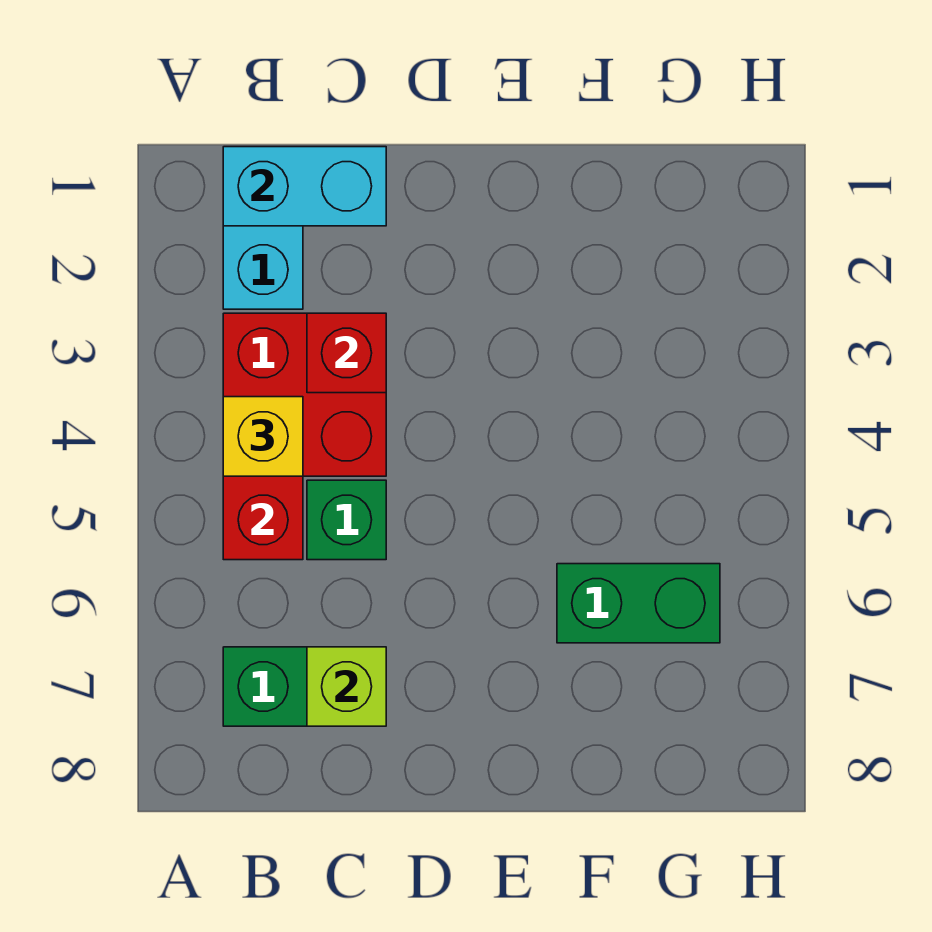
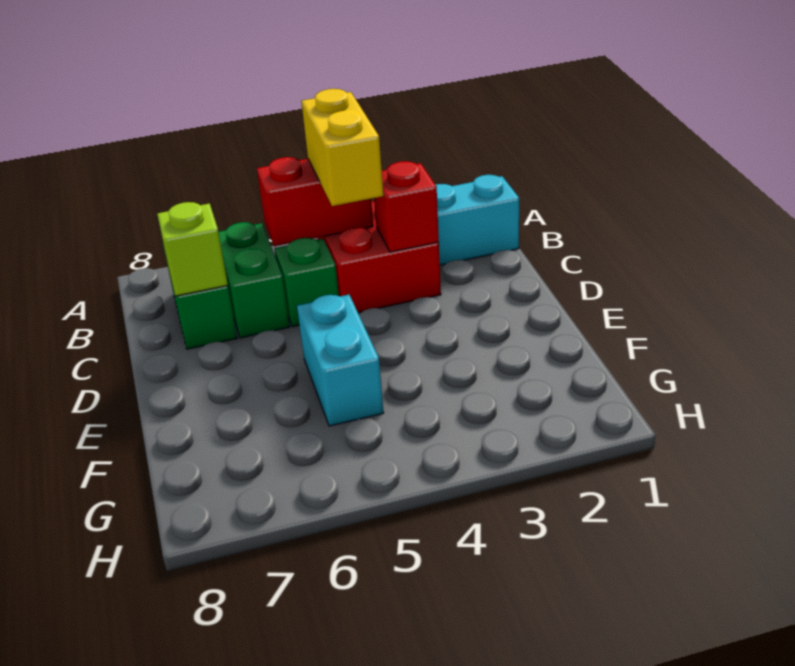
cyan brick B1:C1 level 2 -> cyan brick E5:F5 level 1
yellow brick B4 level 3 -> yellow brick B4:C4 level 3
green brick F6:G6 level 1 -> green brick B6:C6 level 1

